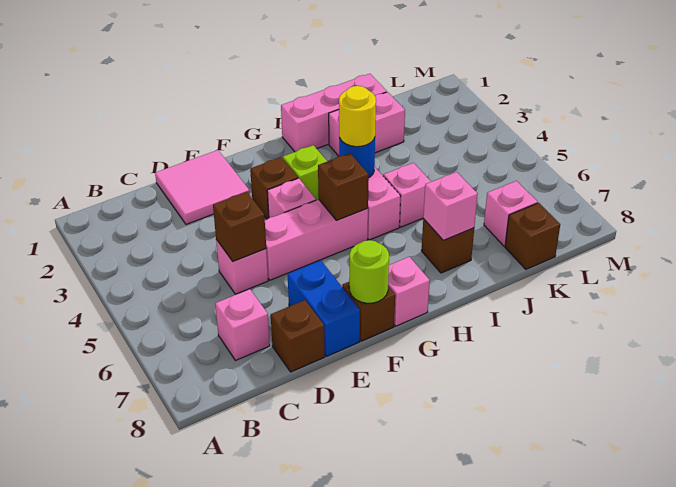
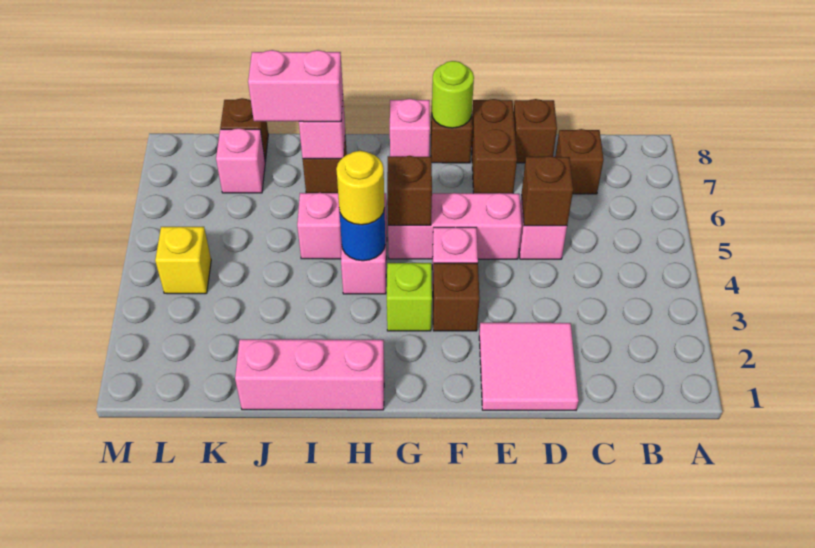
pink brick C7 level 1 -> brown brick C7 level 1
blue brick E7:E8 level 1 -> brown brick E7:E8 level 1
pink brick I2:J2 level 1 -> pink brick I7:J7 level 3
none -> yellow brick L4 level 1

